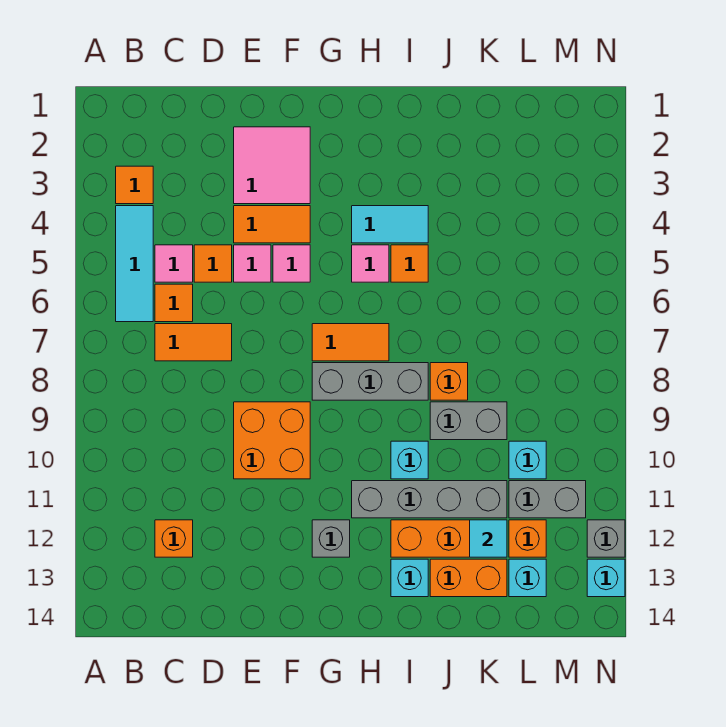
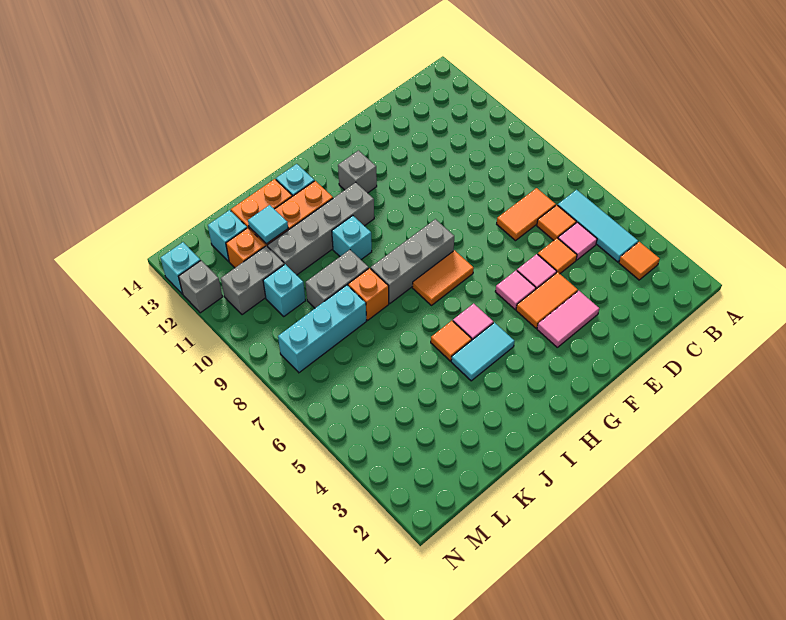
orange brick C12 level 1 -> none
pink tile E2:F3 level 1 -> pink tile E3:F3 level 1
orange brick E9:F10 level 1 -> none
none -> cyan brick K8:M8 level 1

